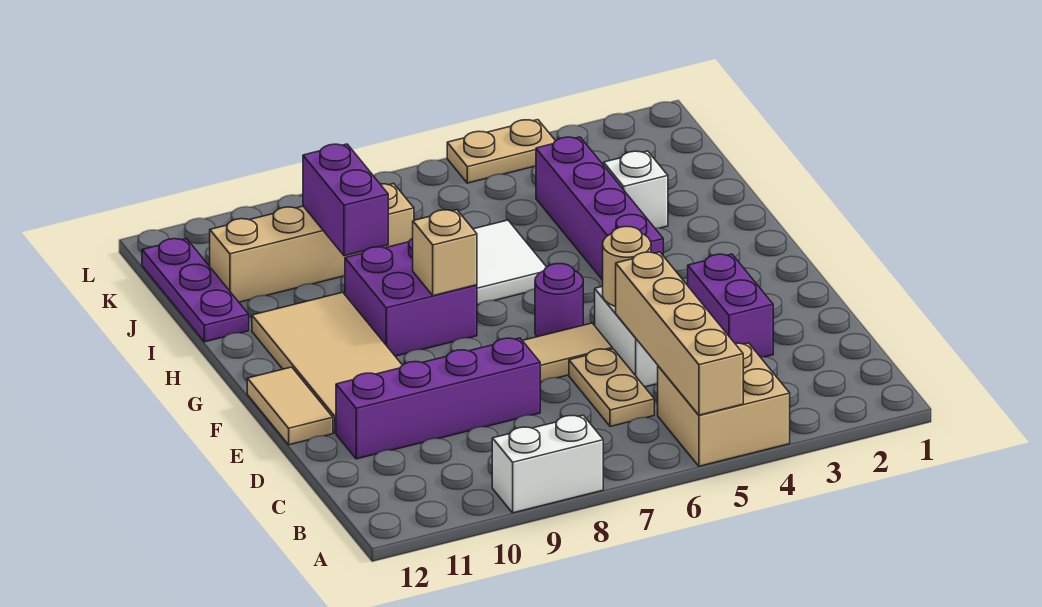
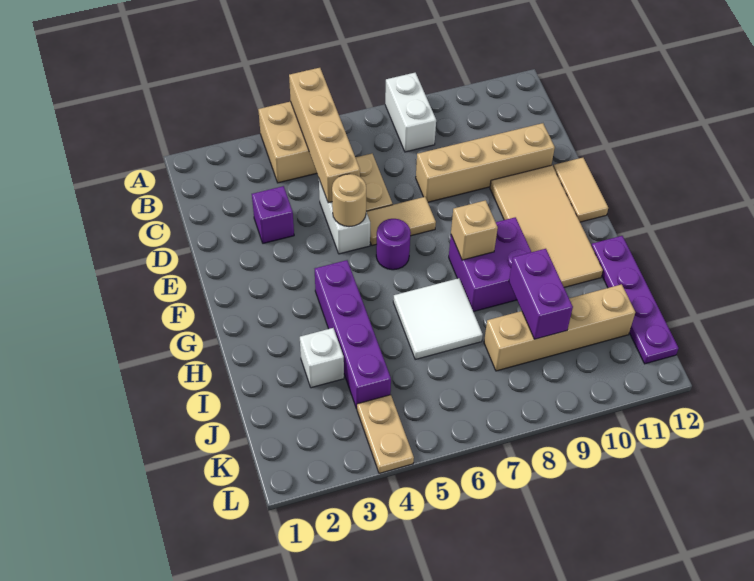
white brick A8:A9 level 1 -> white brick A8:B8 level 1
purple brick D3:E3 level 1 -> purple brick D3 level 1
purple brick D8:D11 level 1 -> tan brick D8:D11 level 1
purple plate I12:K12 level 1 -> purple plate H12:K12 level 1
tan plate L4:L5 level 1 -> tan plate K4:L4 level 1

